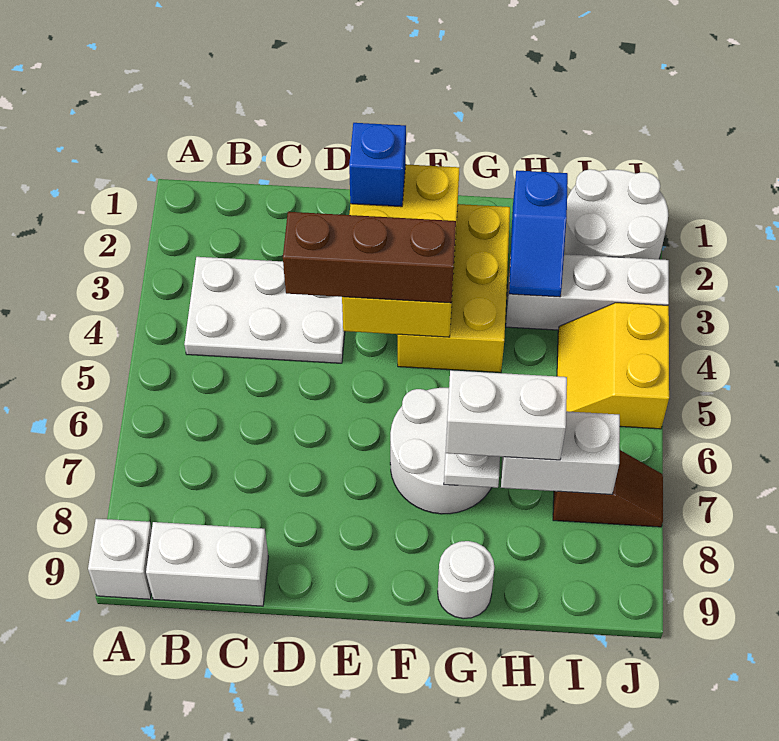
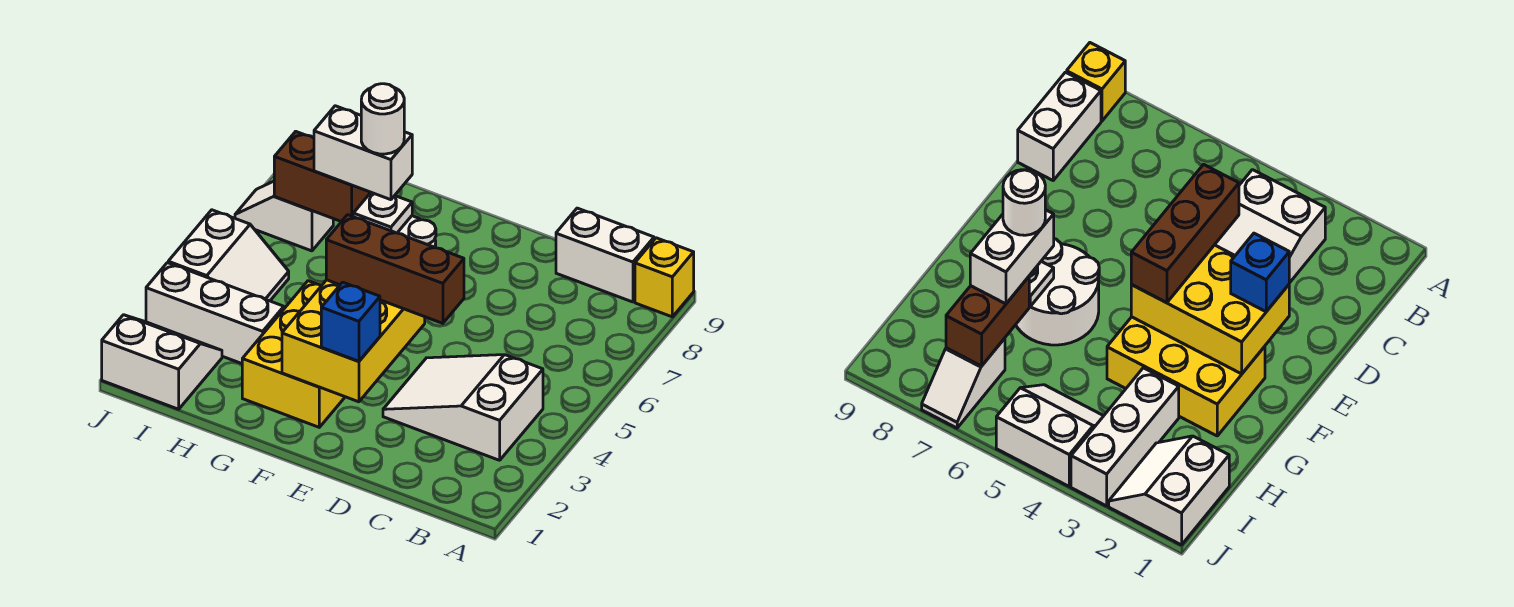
white brick A9 level 1 -> yellow brick A9 level 1
white plate B3:D4 level 1 -> white slope B3:D4 level 1 top B
white round brick G9 level 1 -> white round brick G7 level 4
blue slope H2:H3 level 2 top 2 -> none
white brick H7:I7 level 2 -> brown brick H7:I7 level 2
white round brick I1:J2 level 1 -> white slope I1:J2 level 1 top 1
yellow slope I4:J5 level 1 top J -> white slope I4:J5 level 1 top J
brown slope I7:J7 level 1 top I -> white slope I7:J7 level 1 top I

